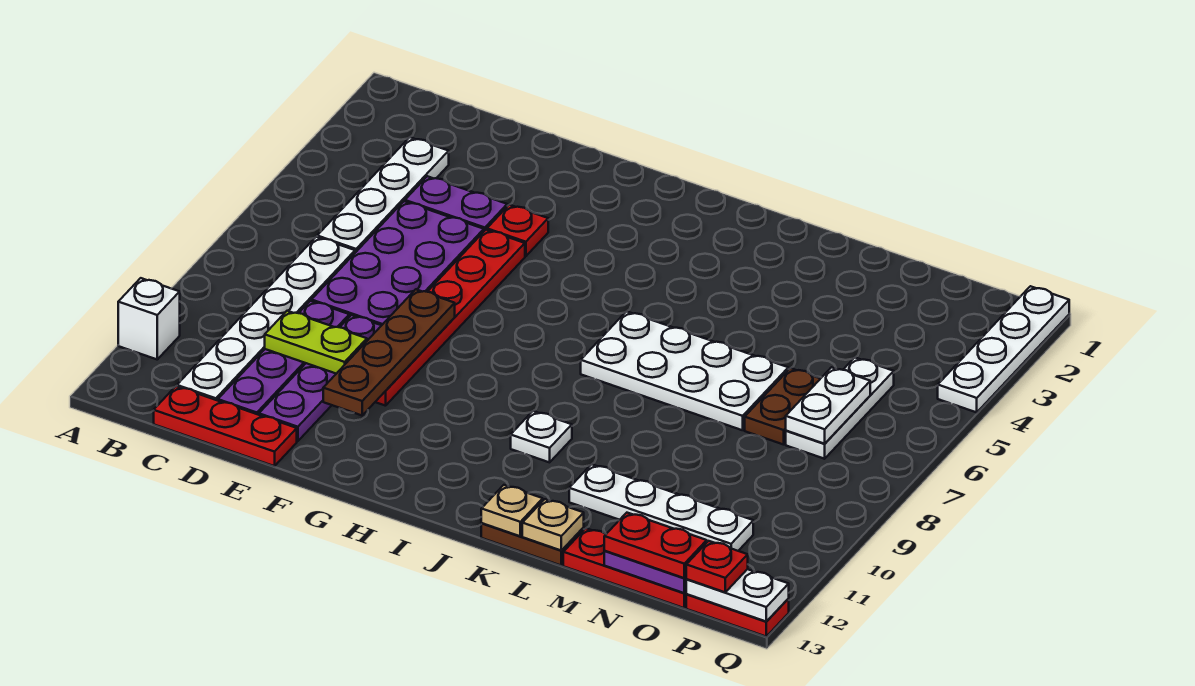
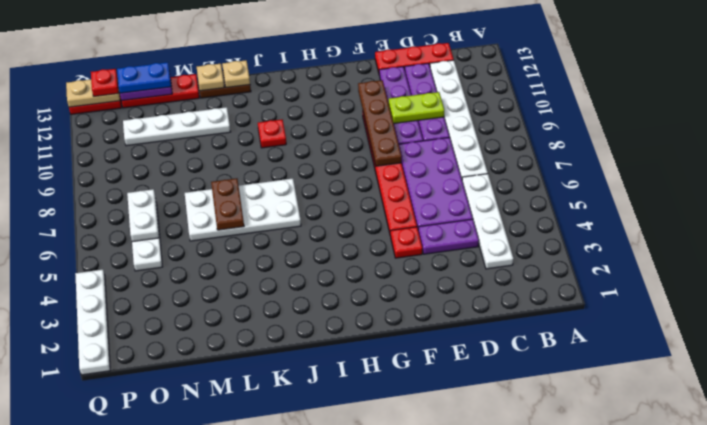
white brick A11 level 1 -> none
white plate J10 level 1 -> red plate J10 level 1
brown plate N6:N7 level 1 -> brown plate L6:L7 level 2
red plate N13:O13 level 3 -> blue plate N13:O13 level 3
white plate P13:Q13 level 2 -> tan plate P13:Q13 level 2

